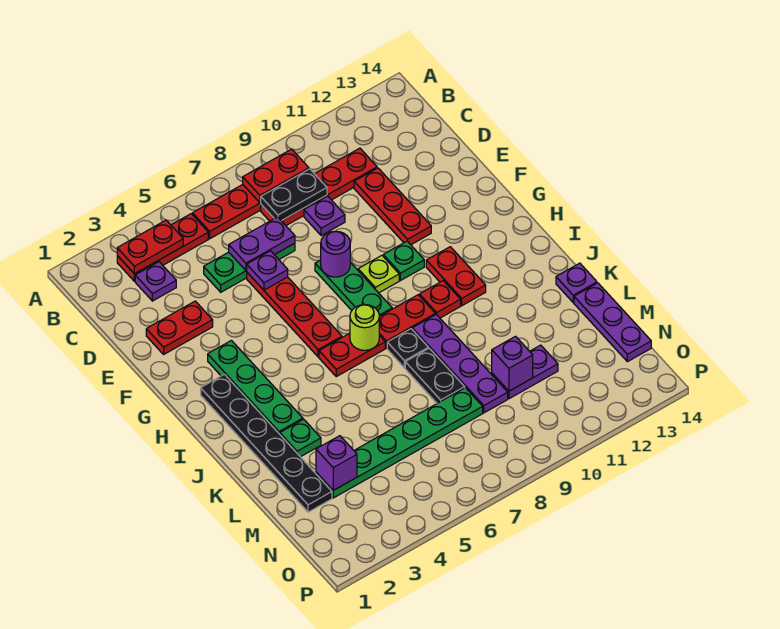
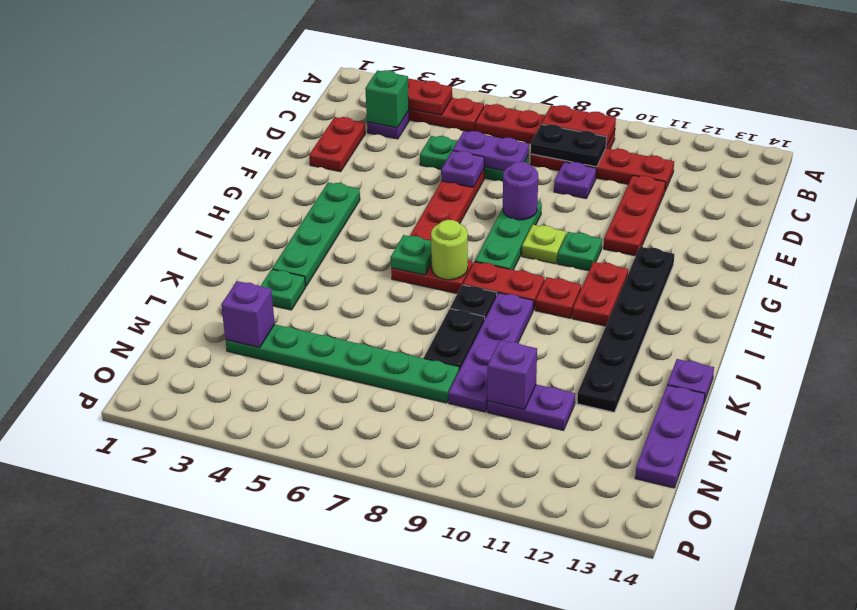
none -> green brick C3 level 2
red plate E2:E3 level 1 -> red plate D2:E2 level 1
black plate H2:M2 level 1 -> black plate G12:L12 level 1
none -> green plate I6 level 2

